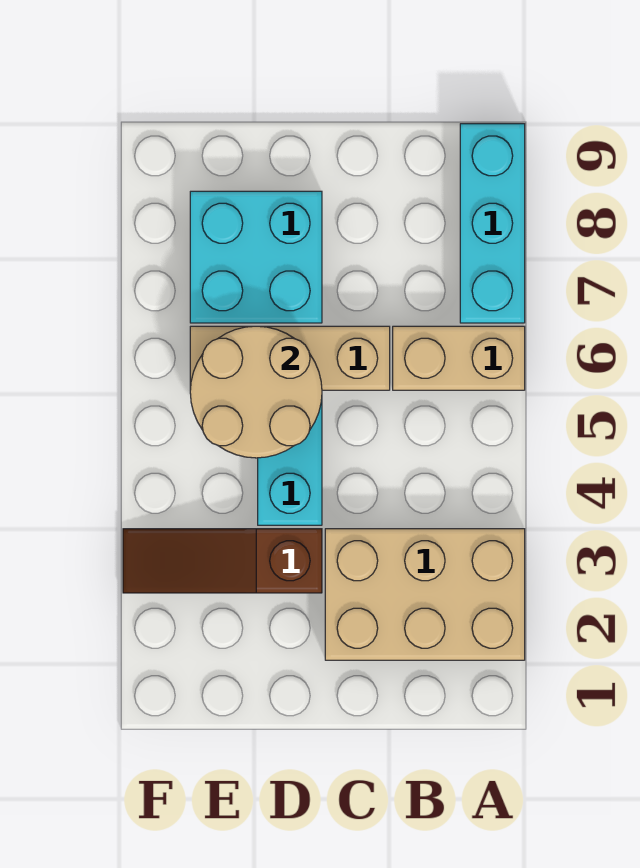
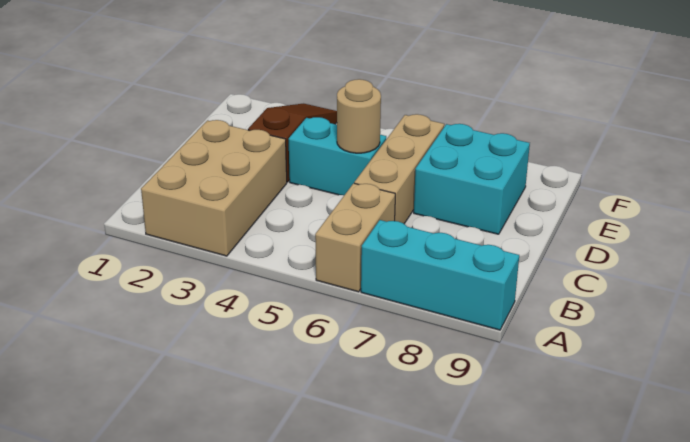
tan round brick D5:E6 level 2 -> tan round brick D5 level 2

